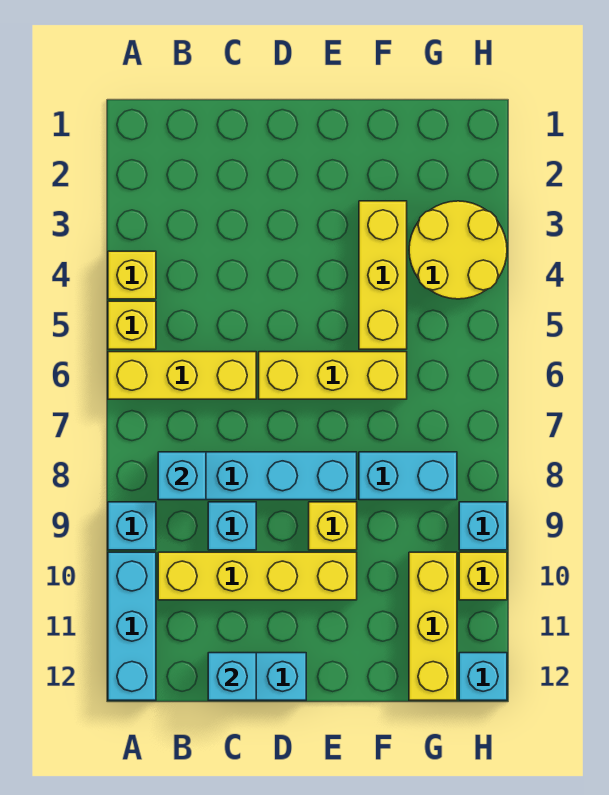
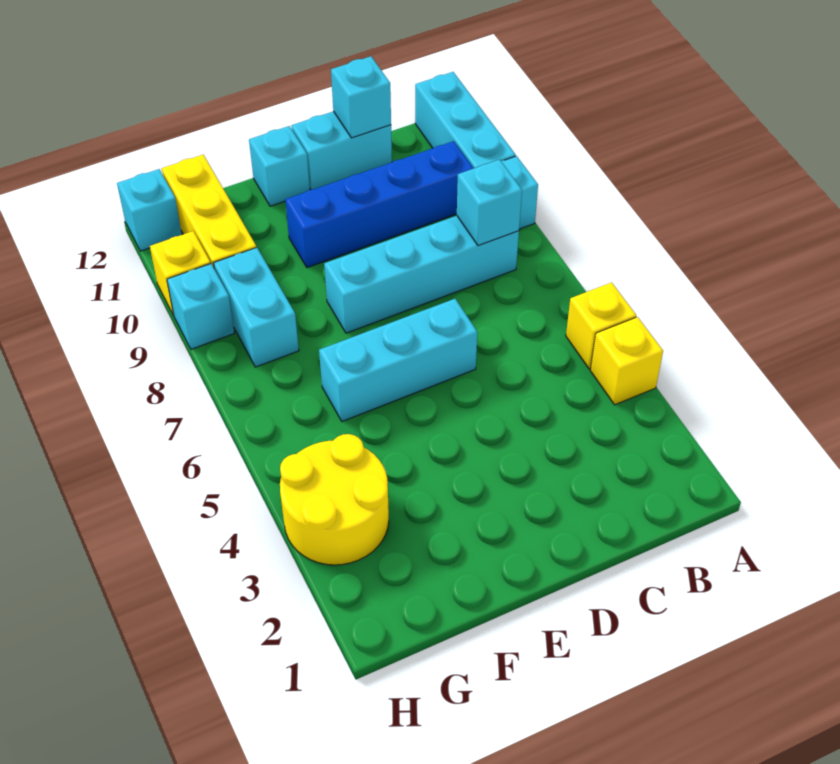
yellow brick A6:C6 level 1 -> none
yellow brick B10:E10 level 1 -> blue brick B10:E10 level 1
cyan brick C9 level 1 -> cyan brick E12 level 1
yellow brick D6:F6 level 1 -> cyan brick D6:F6 level 1
yellow brick E9 level 1 -> none
yellow brick F3:F5 level 1 -> none
cyan brick F8:G8 level 1 -> cyan brick G8:G9 level 1

